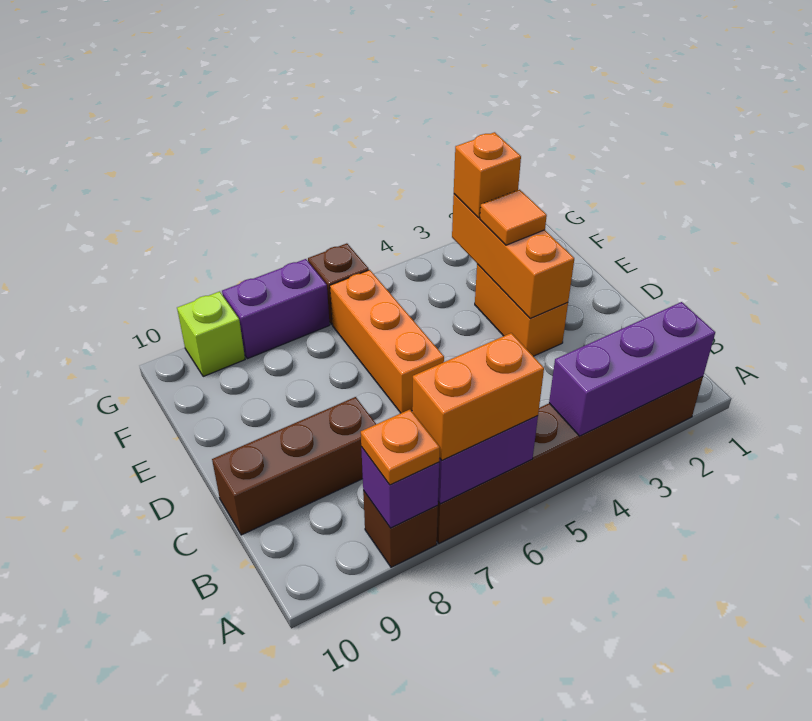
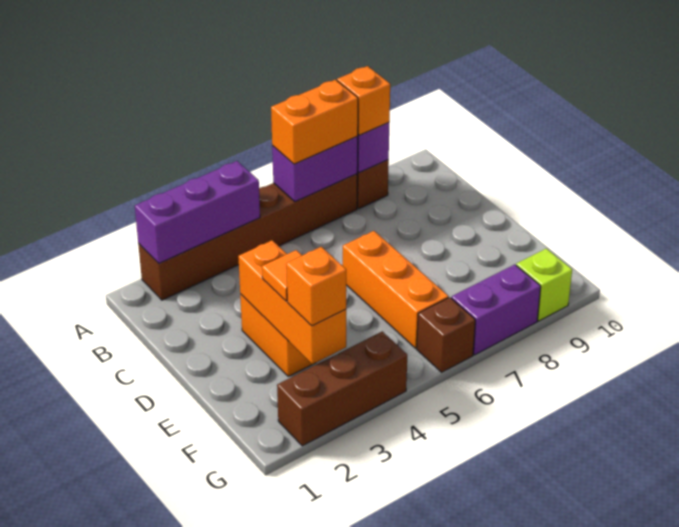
orange plate A8 level 3 -> orange brick A8 level 3
brown brick C8:C10 level 1 -> brown brick G2:G4 level 1

